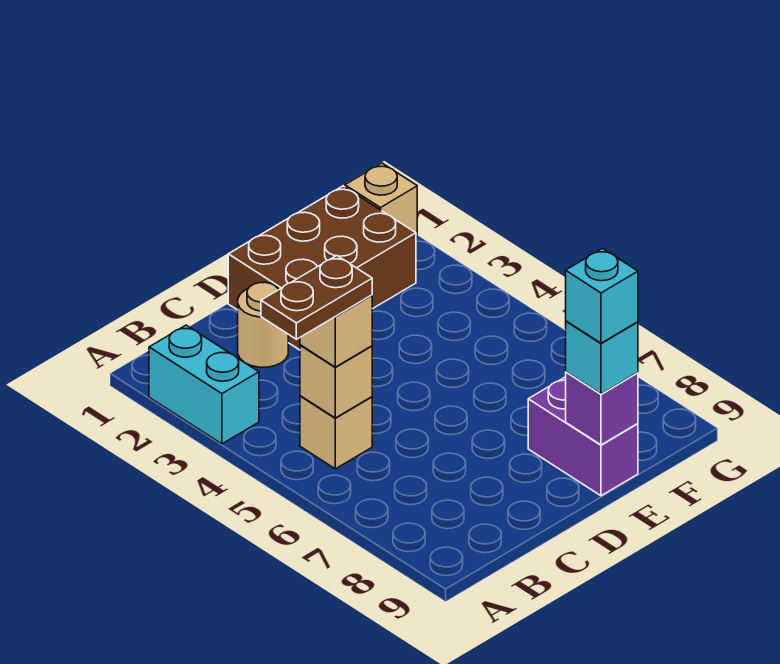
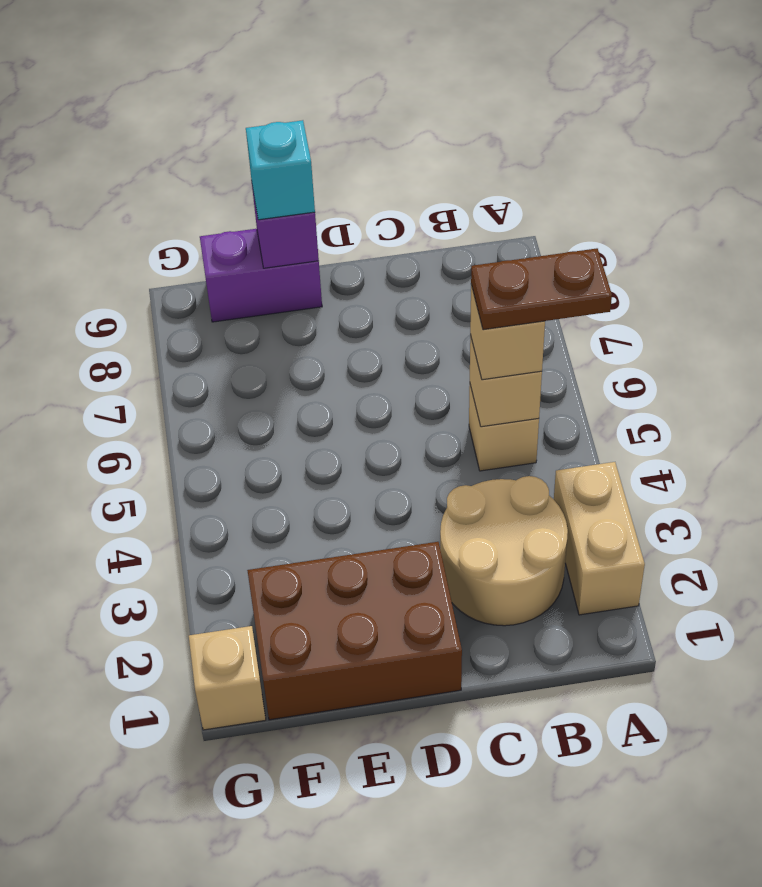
cyan brick A2:A3 level 1 -> tan brick A2:A3 level 1
tan round brick C2 level 1 -> tan round brick B2:C3 level 1
purple brick E8:E9 level 1 -> purple brick E9:F9 level 1
cyan brick E9 level 4 -> none

